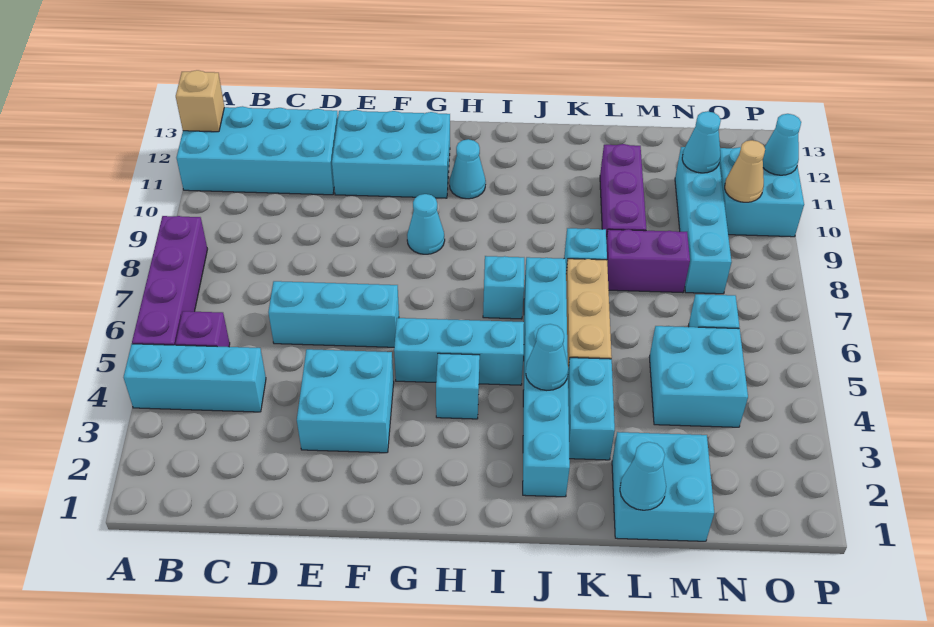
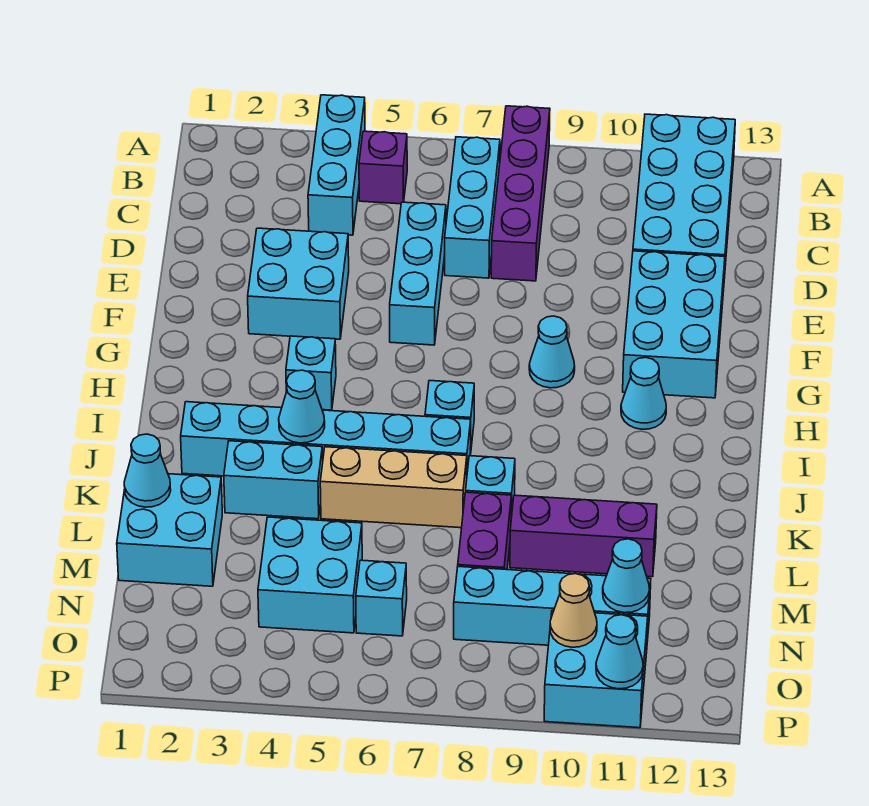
purple brick A5:A8 level 1 -> purple brick A8:D8 level 1
tan brick A12 level 2 -> none
cyan brick G5:I5 level 1 -> cyan brick B7:D7 level 1

